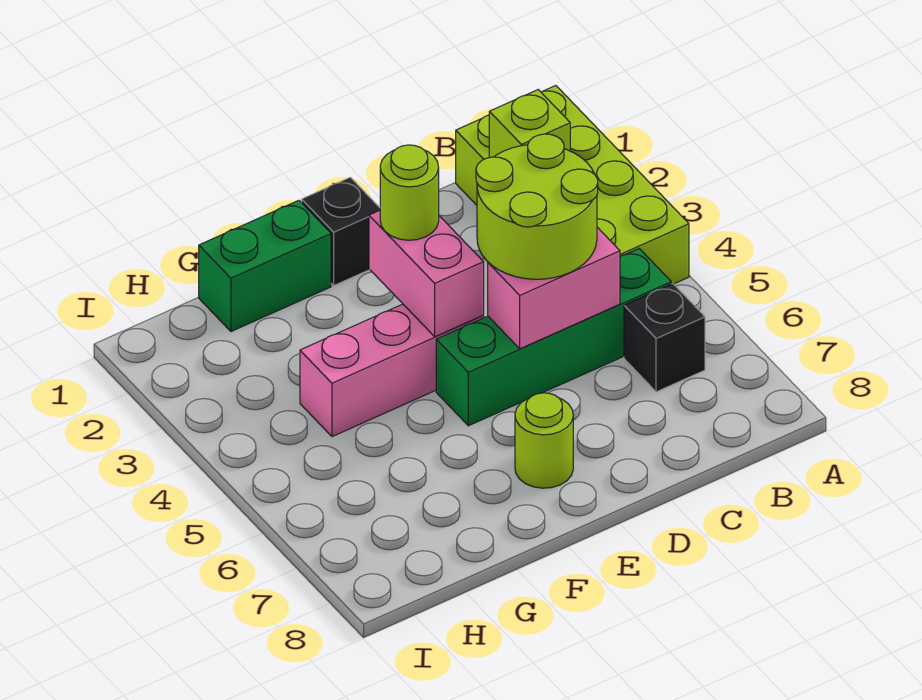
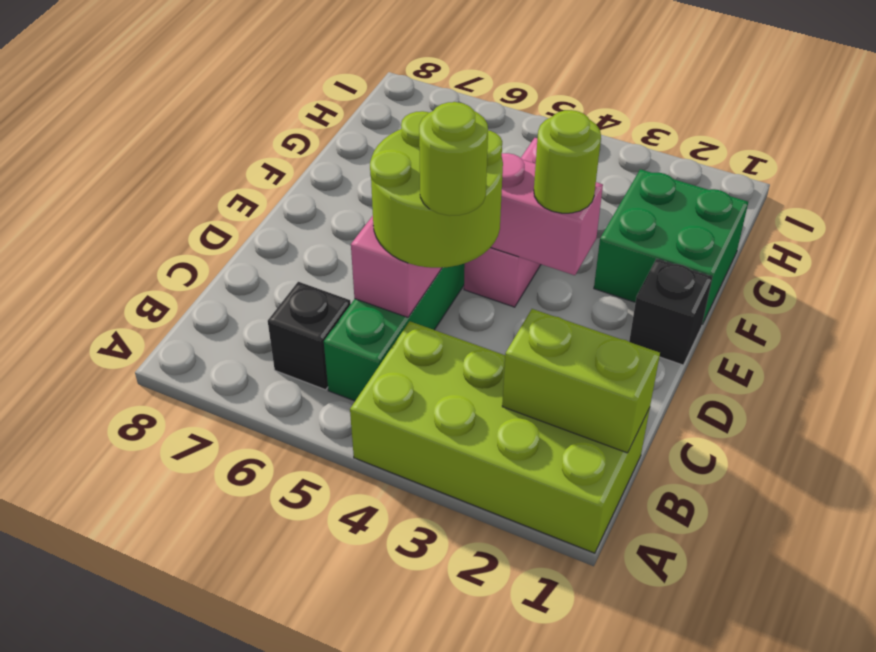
lime brick B2 level 2 -> lime brick B1:B2 level 2
lime round brick E7 level 1 -> lime round brick C4 level 4
green brick F1:G1 level 1 -> green brick F1:G2 level 1

